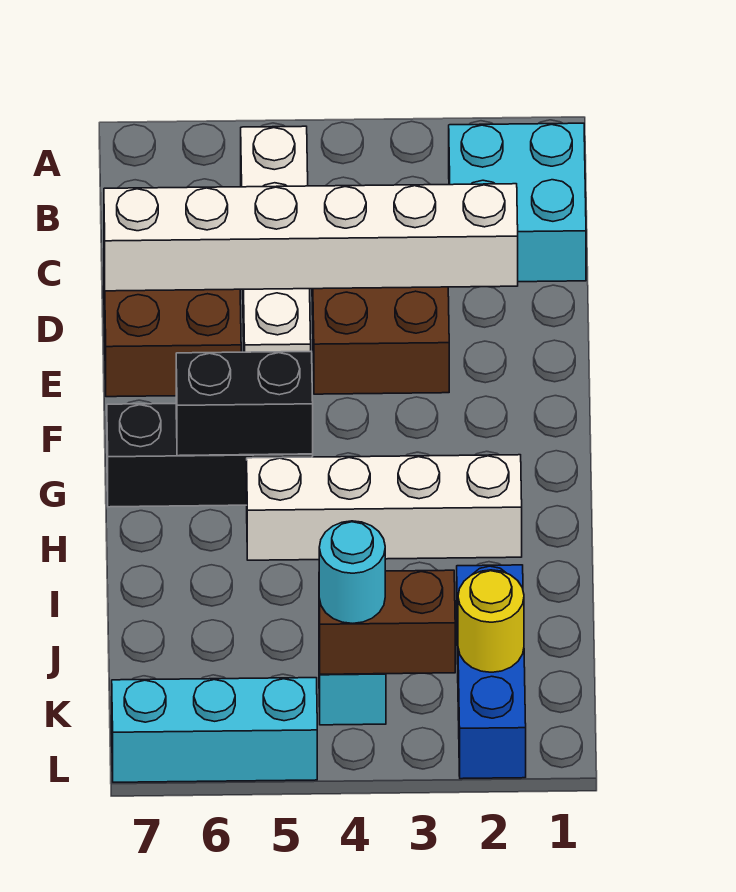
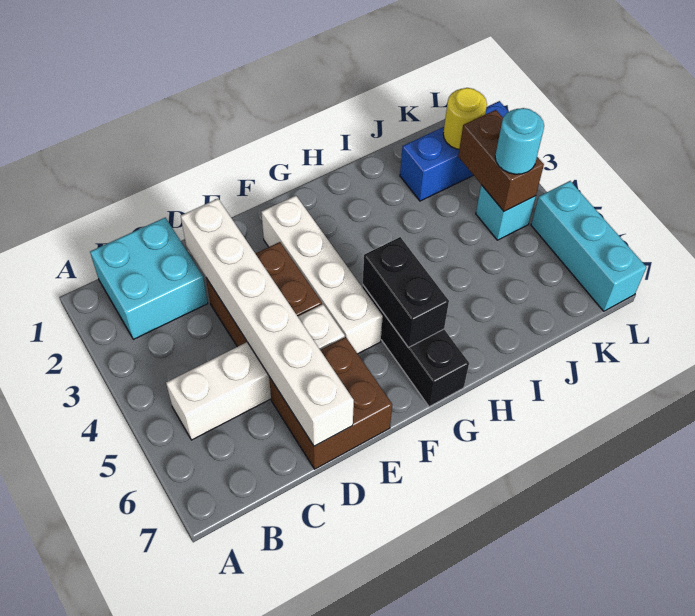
white brick H2:H5 level 1 -> white brick F2:F5 level 1

